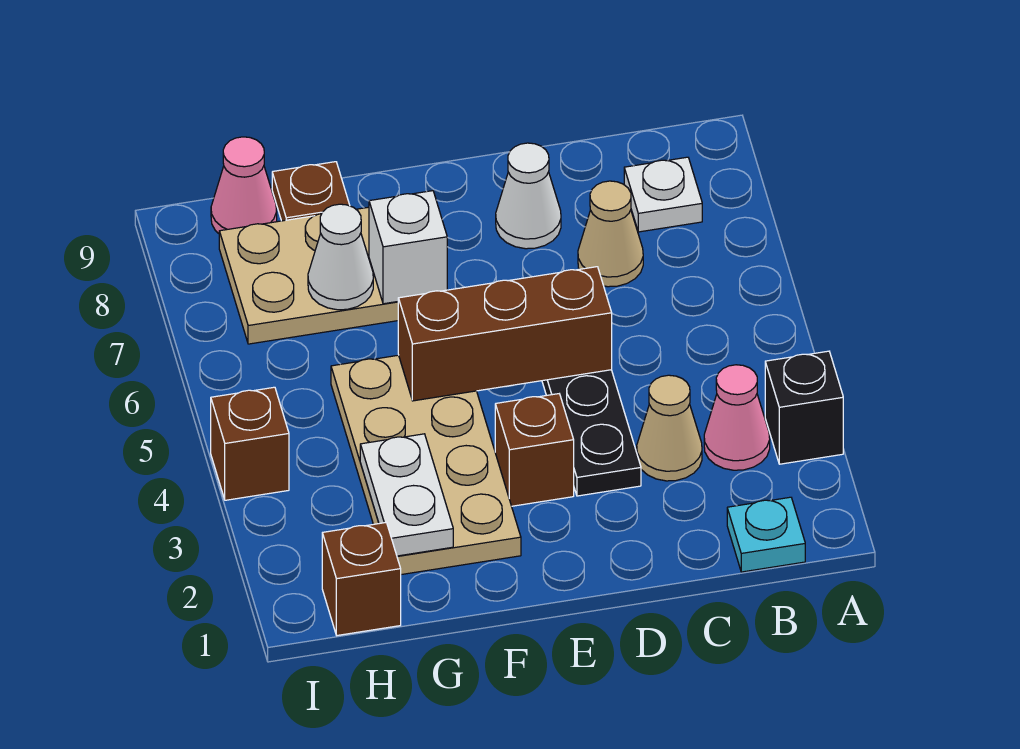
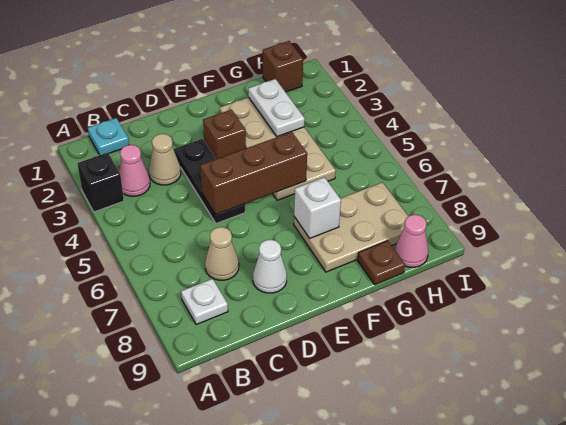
white cone G7 level 2 -> none
brown brick I4 level 1 -> none

